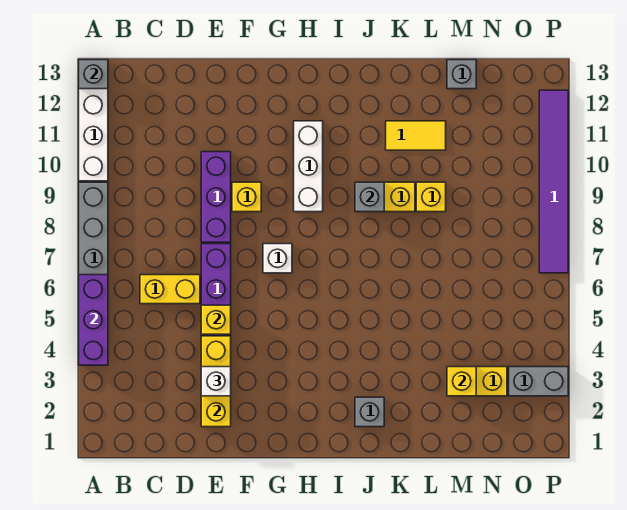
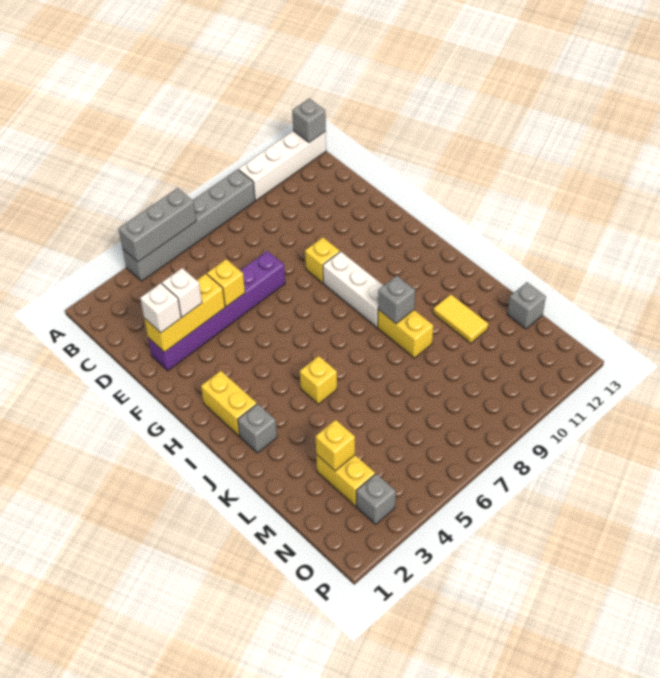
purple brick A4:A6 level 2 -> grey brick A4:A6 level 2
yellow brick C6:D6 level 1 -> yellow brick H2:I2 level 1
purple brick E8:E10 level 1 -> none
white brick G7 level 1 -> white brick E2 level 3
white brick H9:H11 level 1 -> white brick G9:I9 level 1
yellow brick L9 level 1 -> yellow brick J5 level 1
grey brick O3:P3 level 1 -> grey brick O3 level 1
purple tile P7:P12 level 1 -> none

